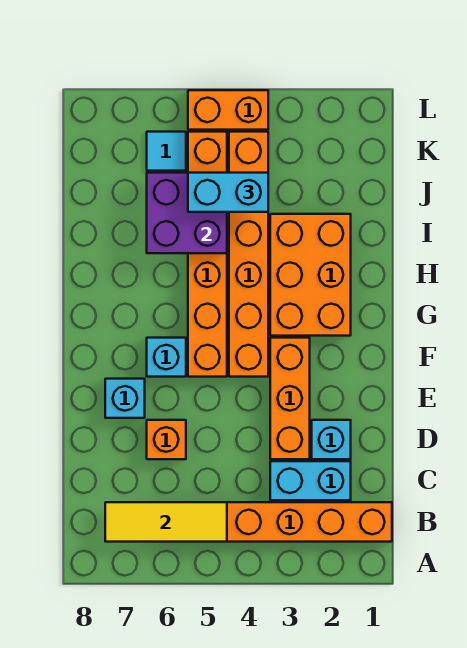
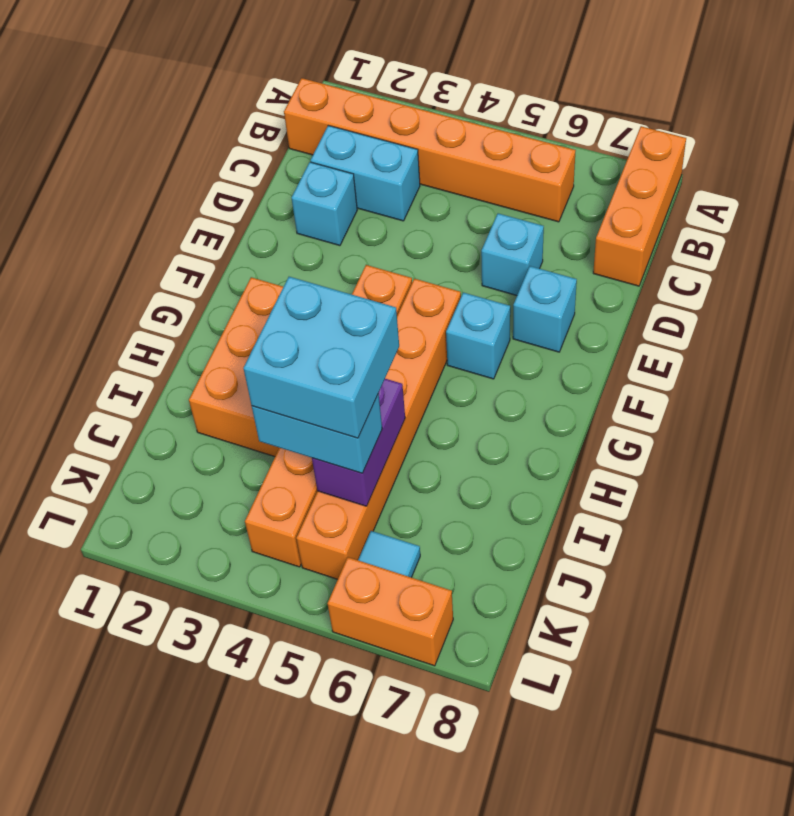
yellow tile B5:B7 level 2 -> none
orange brick D3:F3 level 1 -> orange brick A8:C8 level 1
orange brick D6 level 1 -> cyan brick D6 level 1
none -> cyan brick I4:J5 level 4
purple brick I5:J6 level 2 -> purple brick I5:J5 level 2
orange brick L4:L5 level 1 -> orange brick L6:L7 level 1

